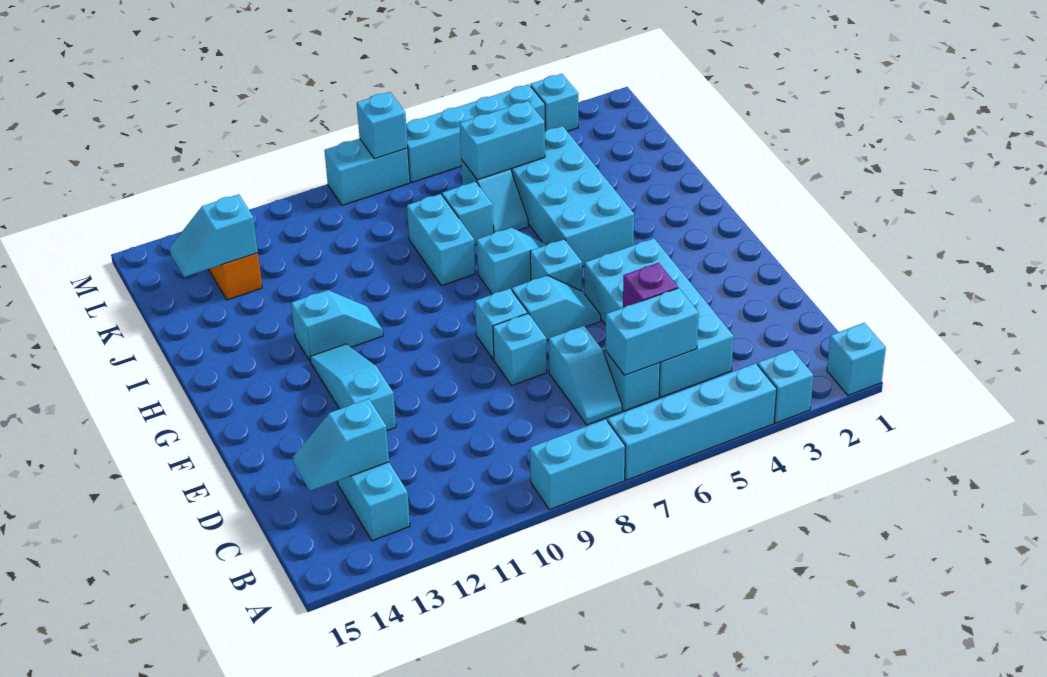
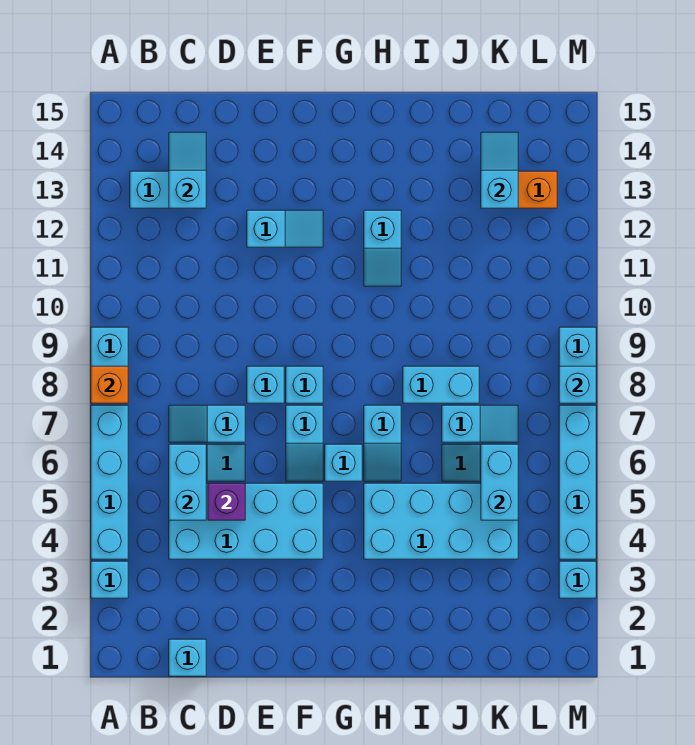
cyan brick A1 level 1 -> cyan brick C1 level 1
none -> orange brick A8 level 2
cyan slope E12:G12 level 1 top E -> cyan slope E12:F12 level 1 top E

